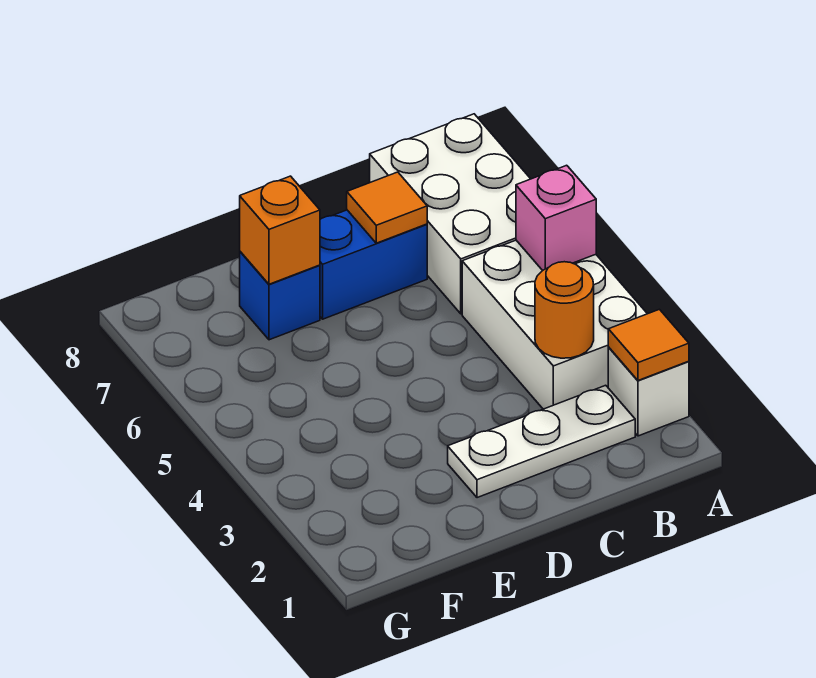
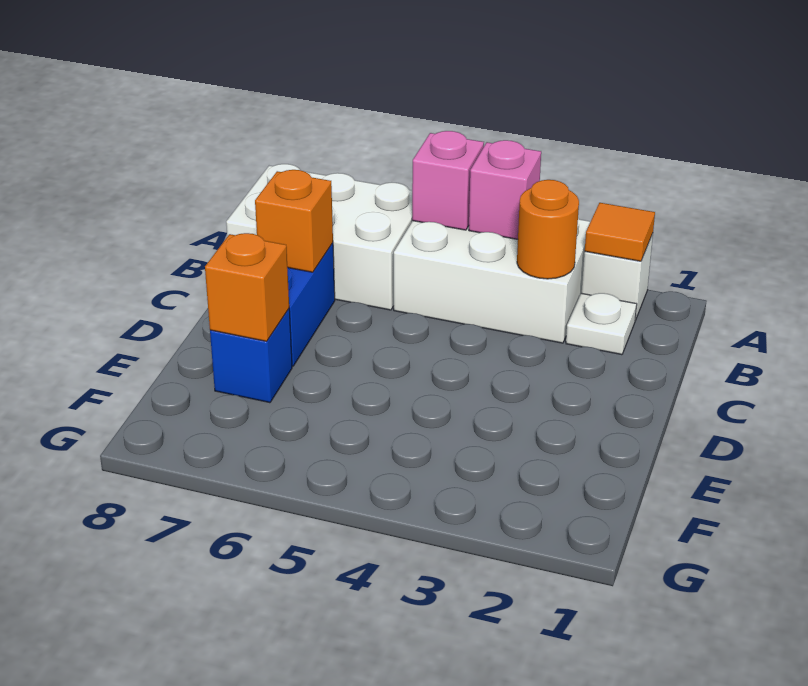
none -> pink brick A4 level 2
white plate B2:D2 level 1 -> white plate B2 level 1
orange tile C7 level 2 -> orange brick C7 level 2

